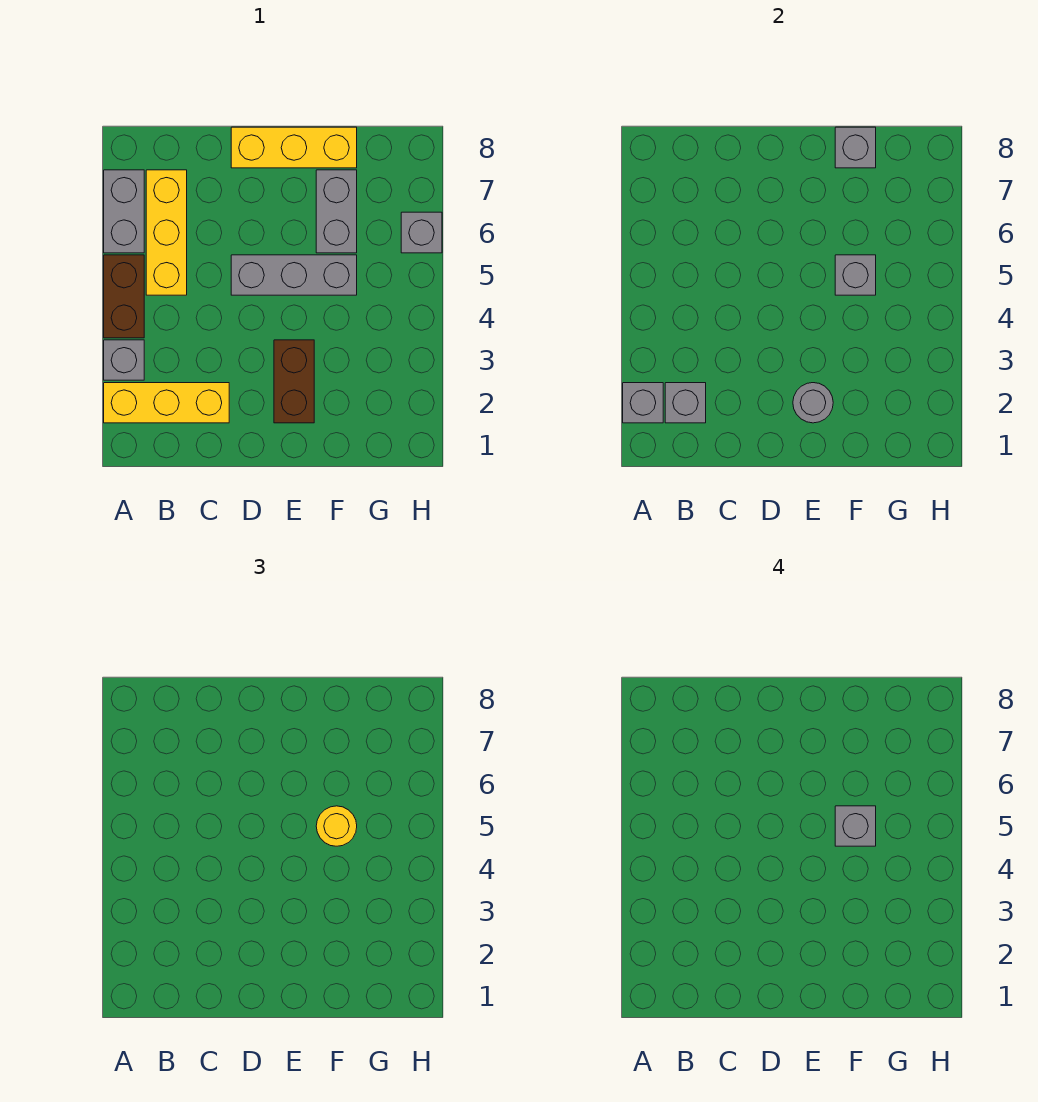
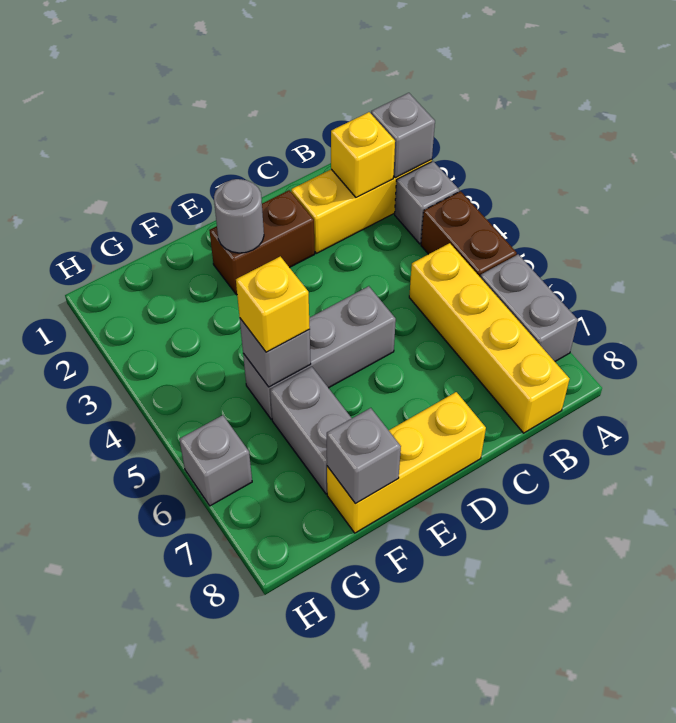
grey brick B2 level 2 -> yellow brick B2 level 2
yellow brick B5:B7 level 1 -> yellow brick B5:B8 level 1
brown brick E2:E3 level 1 -> brown brick D2:E2 level 1
yellow round brick F5 level 3 -> yellow brick F5 level 3
grey brick F5 level 4 -> none

